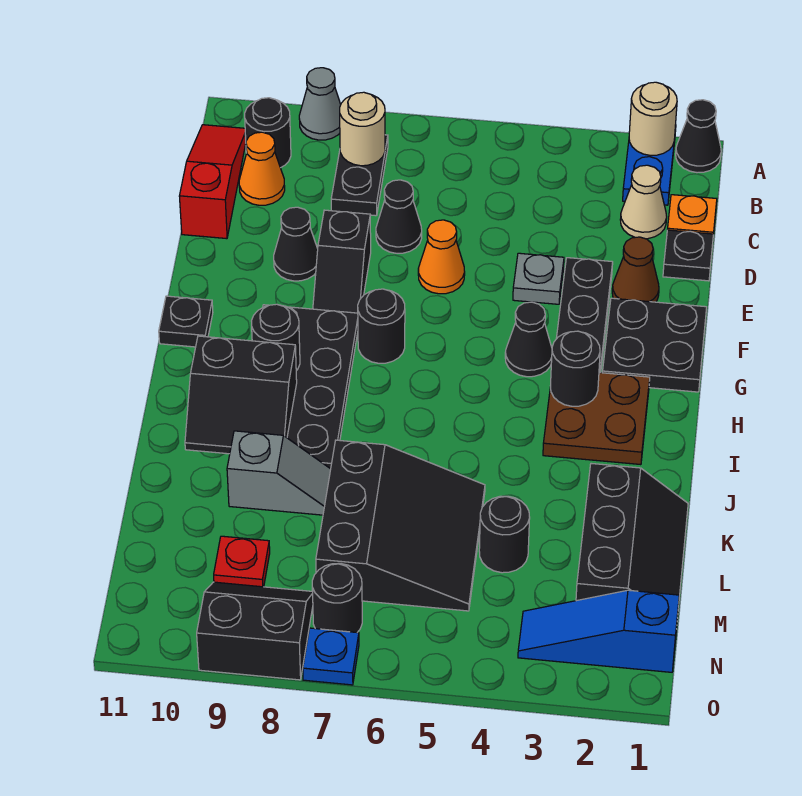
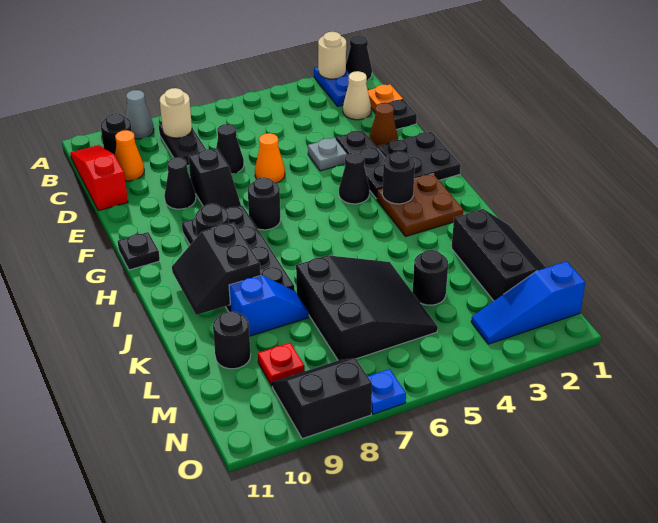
black slope I9:J10 level 2 top I -> black slope I9:J10 level 2 top 9
grey slope K8:K9 level 1 top 9 -> blue slope K8:K9 level 1 top 9
black round brick N7 level 1 -> black round brick L10 level 1

